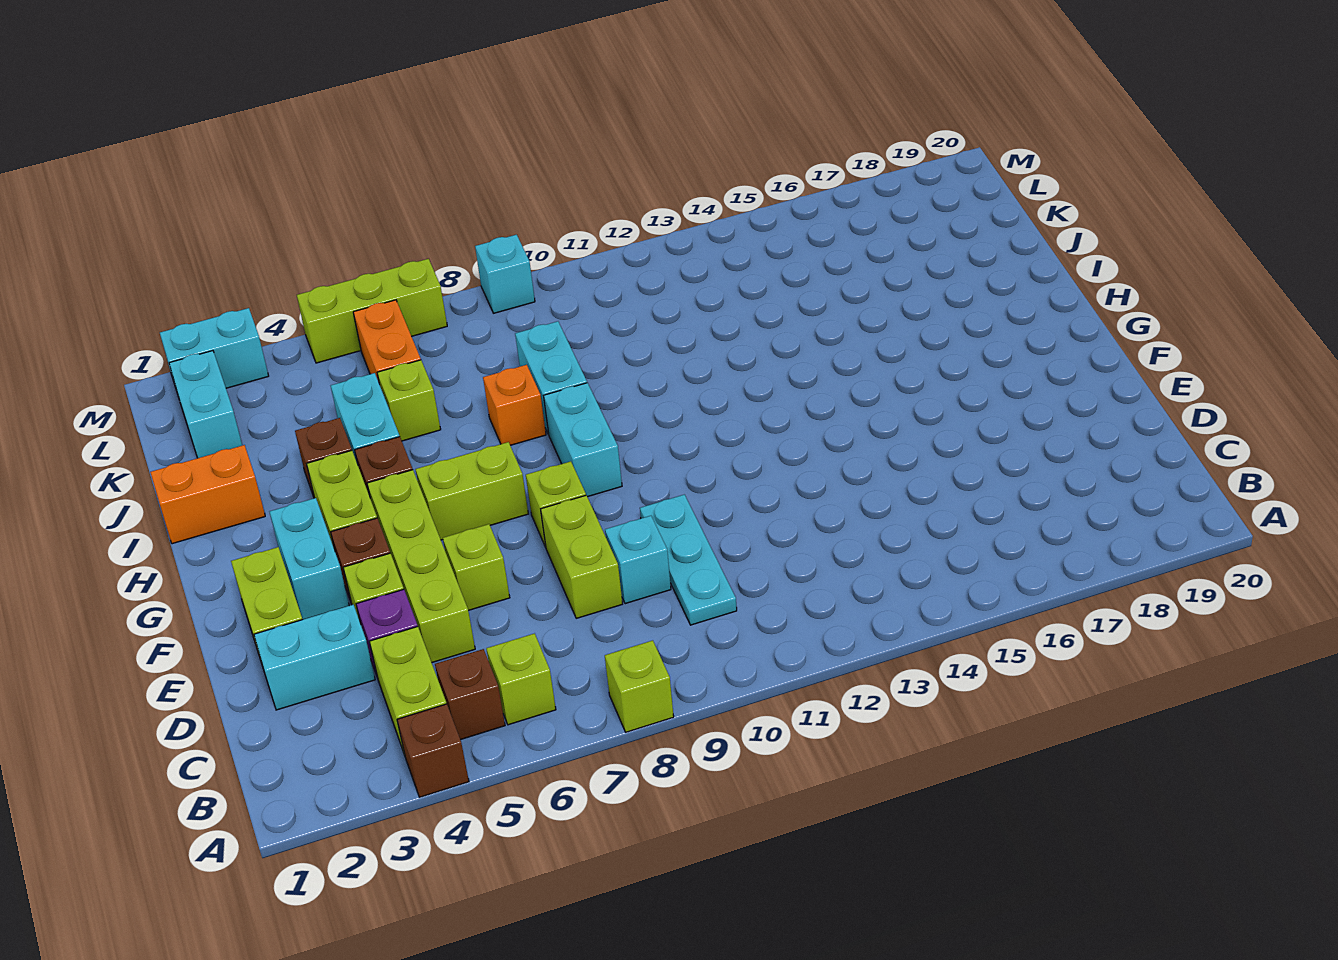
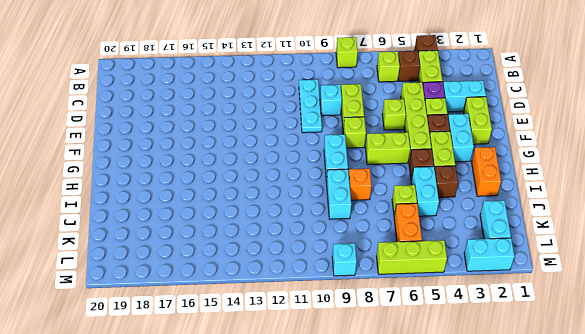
orange brick I1:I2 level 1 -> orange brick H2:I2 level 1

